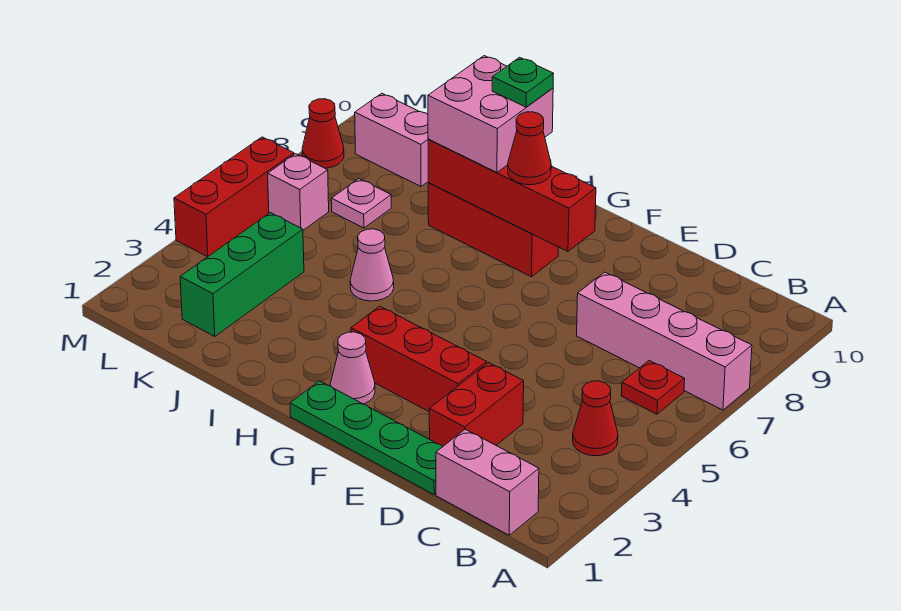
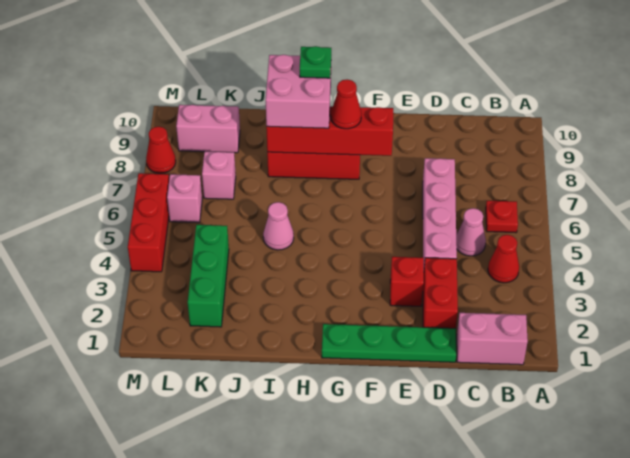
pink brick A7:D7 level 1 -> pink brick D4:D7 level 1
red brick E3:G3 level 1 -> red brick E3 level 1
pink cone G2 level 1 -> pink cone C5 level 1
pink plate K7 level 1 -> pink brick K7 level 1

